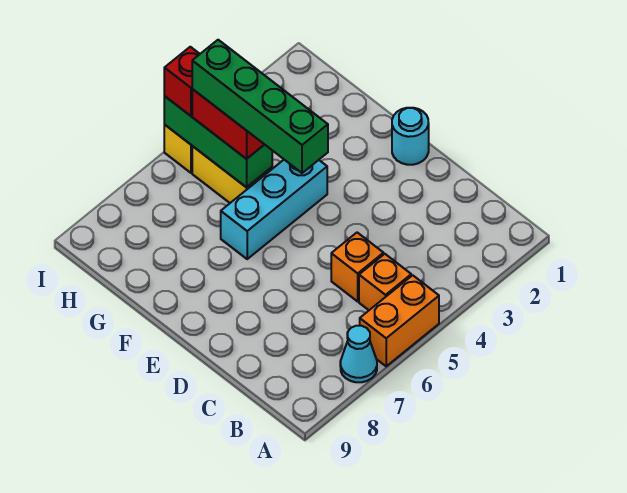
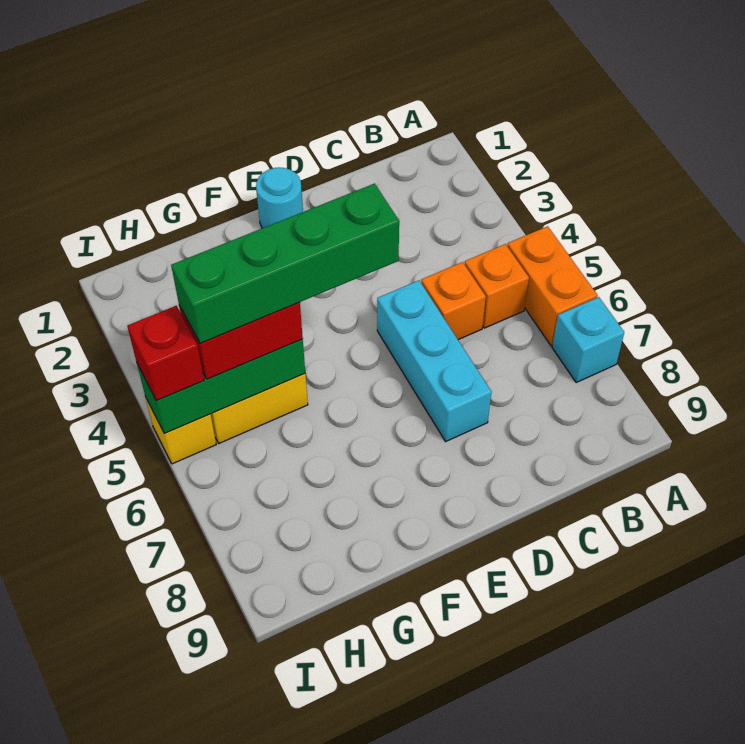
cyan cone A7 level 1 -> cyan brick A7 level 1
cyan brick F4:F6 level 1 -> cyan brick D5:D7 level 1

